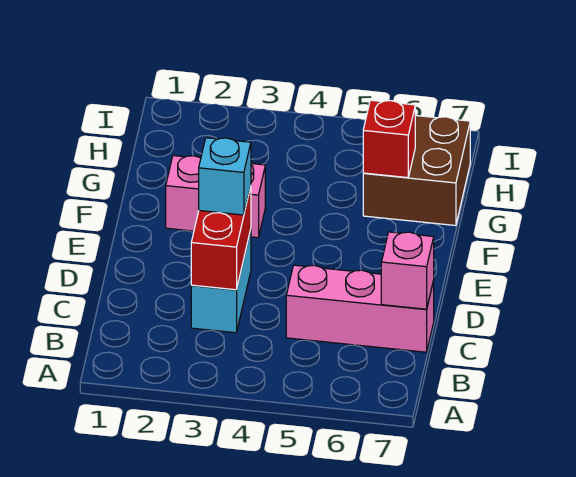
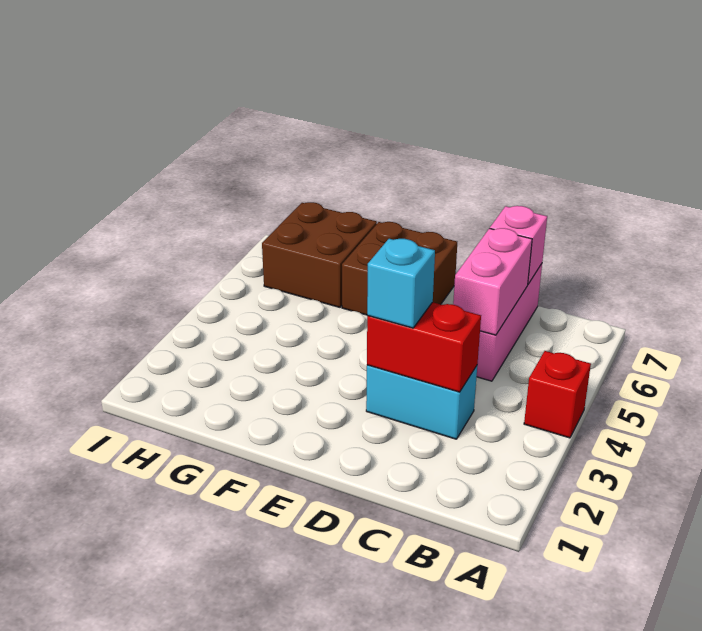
none -> brown brick E6:F7 level 1
pink brick F2:F3 level 1 -> pink brick C5:C6 level 2
red brick G6 level 2 -> red brick A4 level 1

